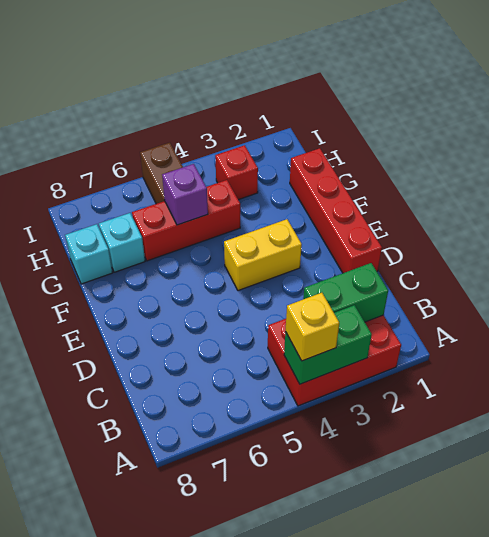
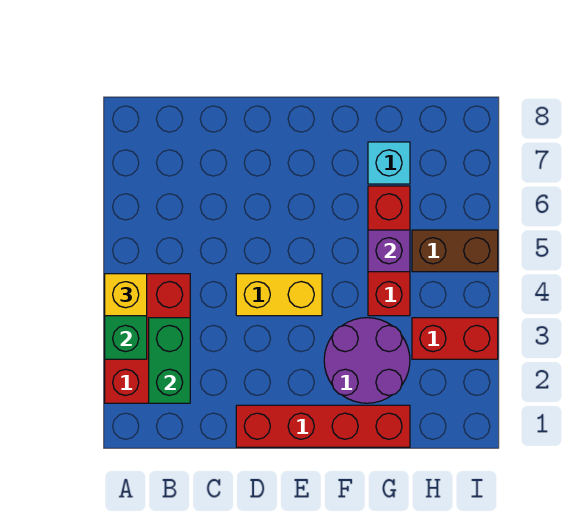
yellow brick E3:E4 level 1 -> yellow brick D4:E4 level 1
none -> purple round brick F2:G3 level 1
cyan brick G8 level 1 -> none
red brick H3 level 1 -> red brick H3:I3 level 1

